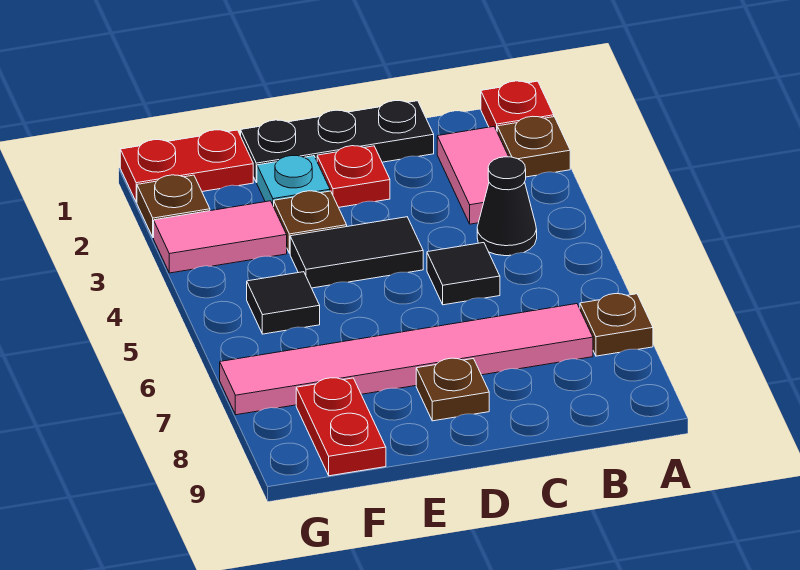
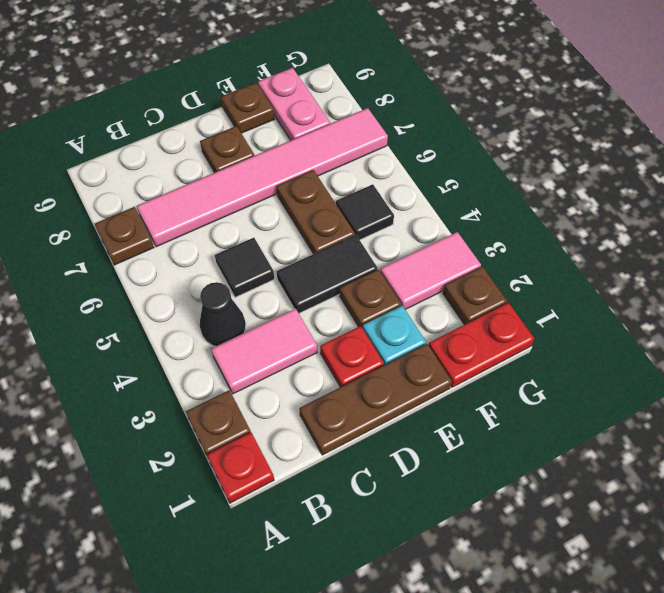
pink tile B2:B3 level 1 -> pink tile B3:C3 level 1
black plate C1:E1 level 1 -> brown plate C1:E1 level 1
none -> brown plate E5:E6 level 1
none -> brown plate E9 level 1
red plate F8:F9 level 1 -> pink plate F8:F9 level 1

